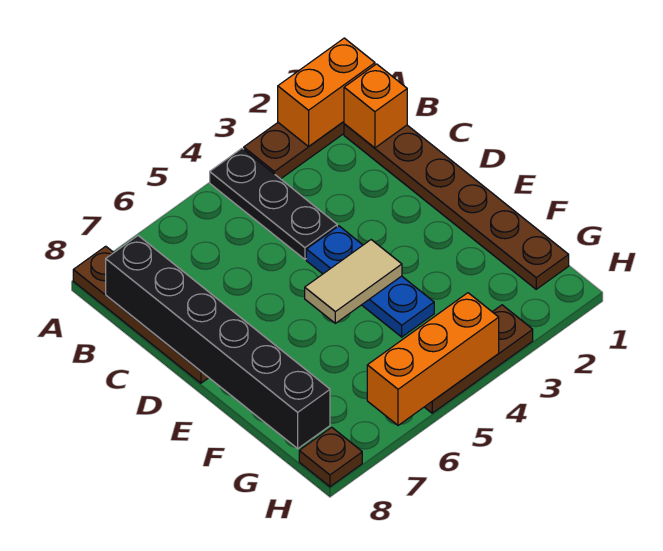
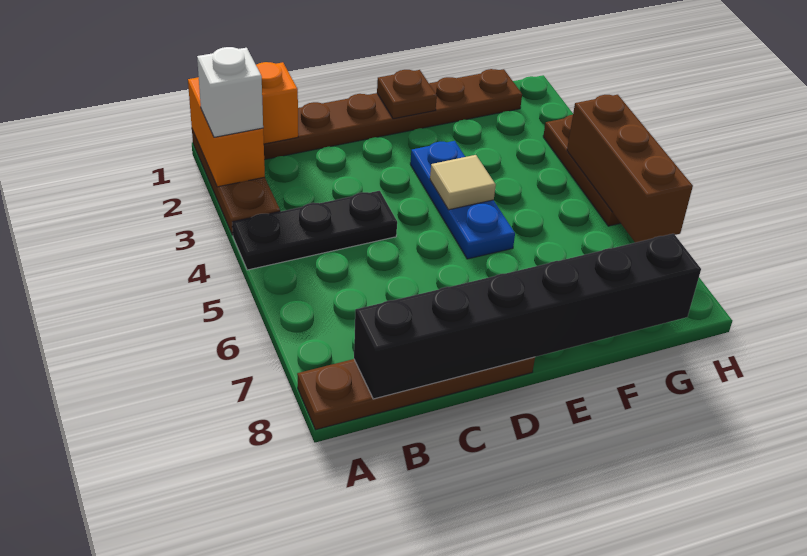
none -> white brick A2 level 3
blue plate D4:F4 level 1 -> blue plate E3:E5 level 1
tan tile E4:E5 level 2 -> tan tile E4 level 2
orange brick H4:H6 level 2 -> brown brick H4:H6 level 2
brown plate H8 level 1 -> brown plate E1 level 2

